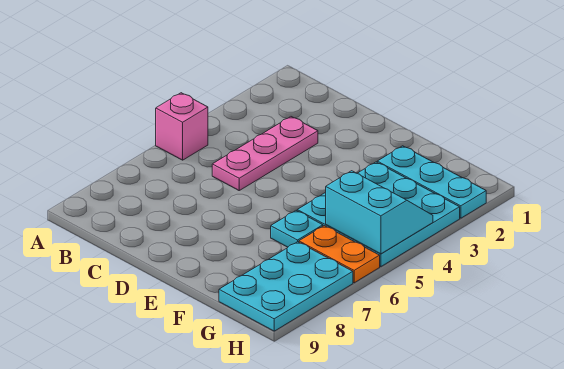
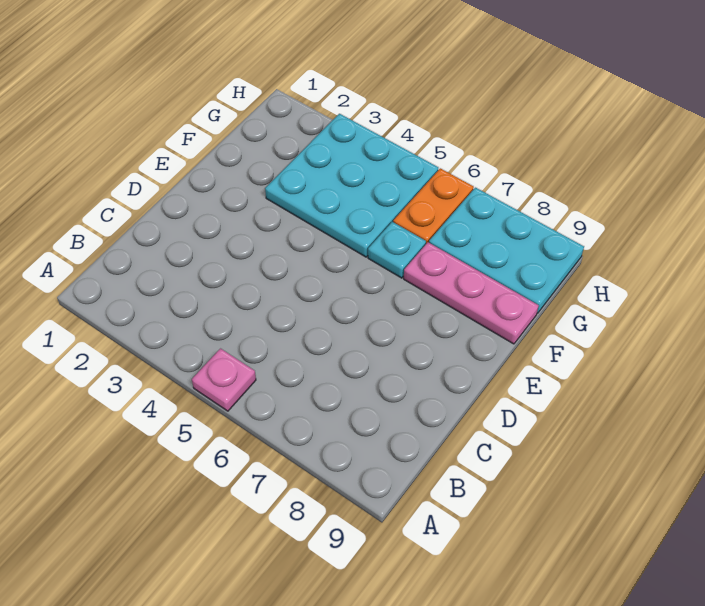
pink brick A5 level 1 -> pink plate A5 level 1
pink plate C3:C5 level 1 -> pink plate F7:F9 level 1
cyan plate F2:H2 level 1 -> none
cyan slope G4:H5 level 2 top 5 -> none

